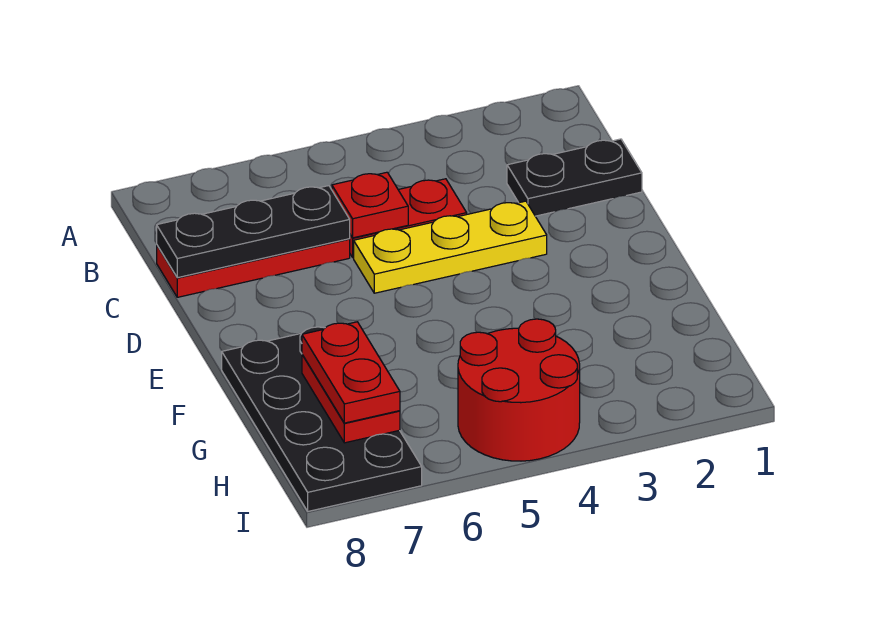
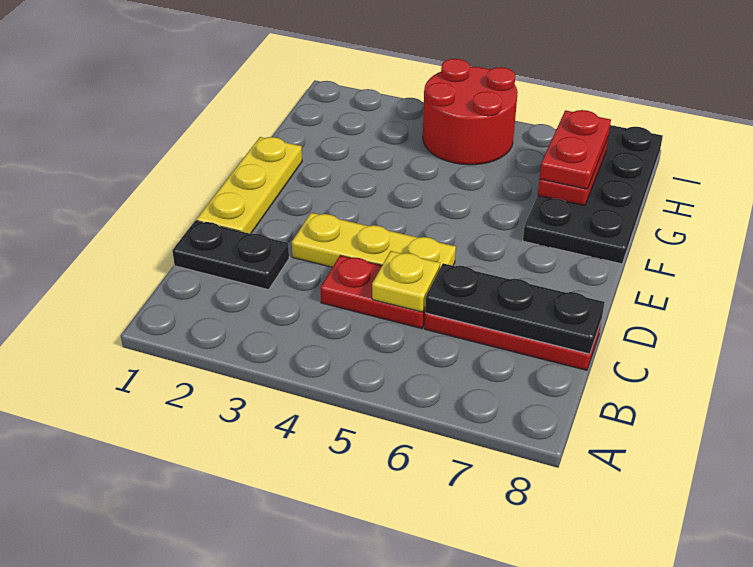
red plate C5 level 2 -> yellow plate C5 level 2
none -> yellow plate D1:F1 level 1

